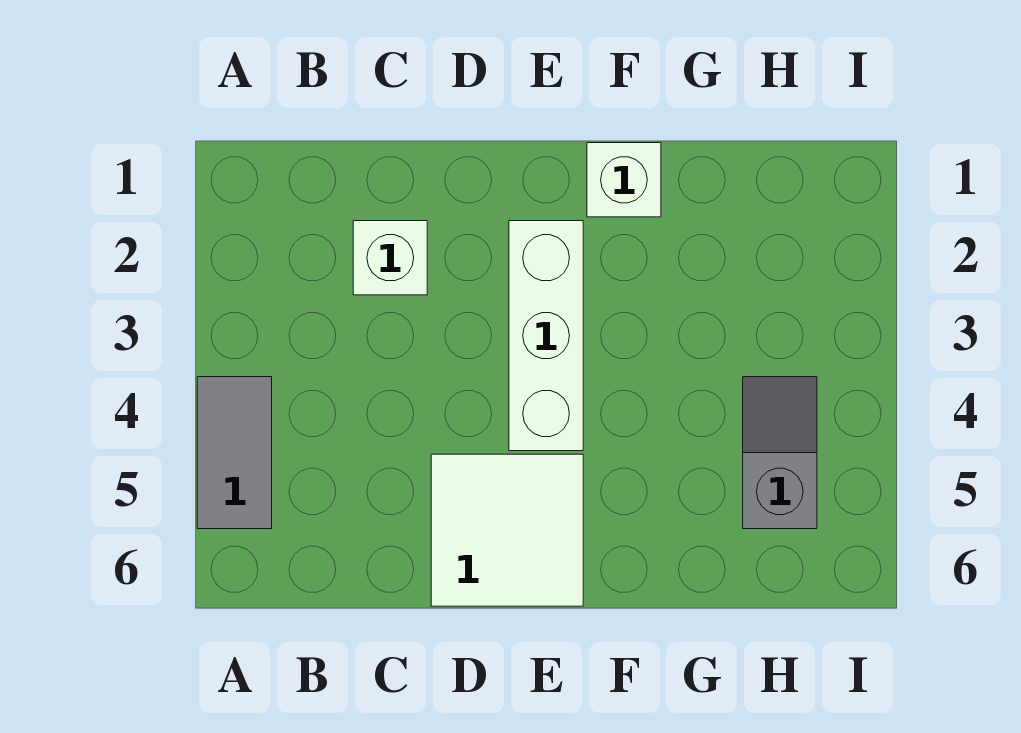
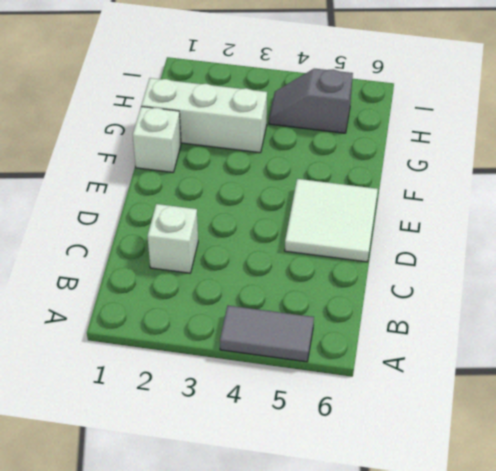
white brick E2:E4 level 1 -> white brick G1:G3 level 1

